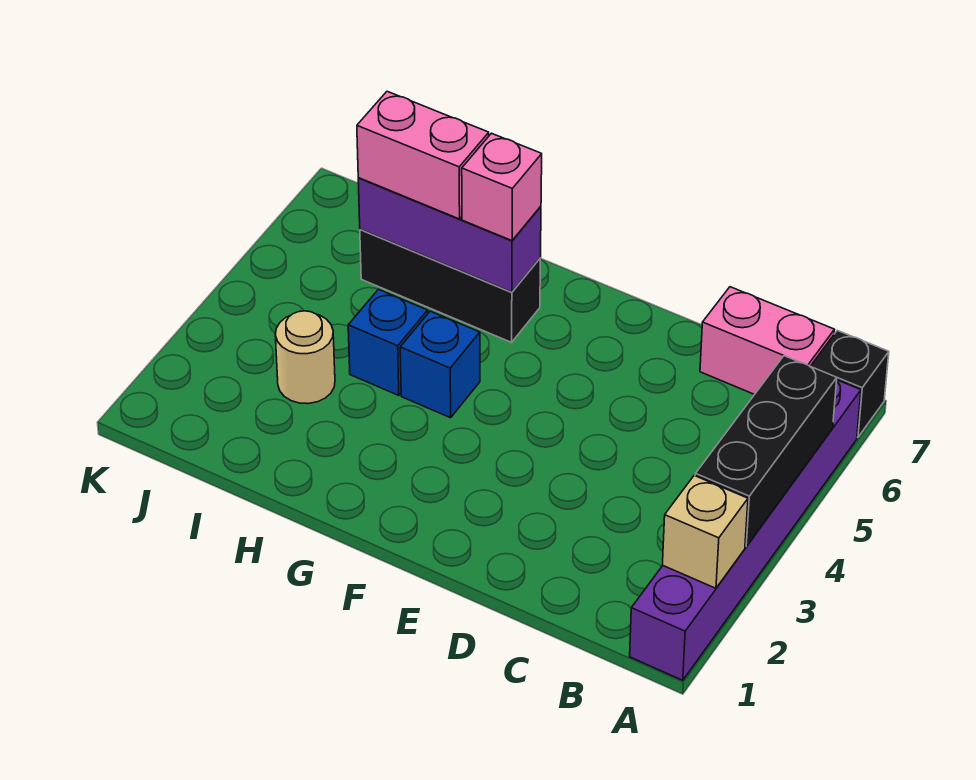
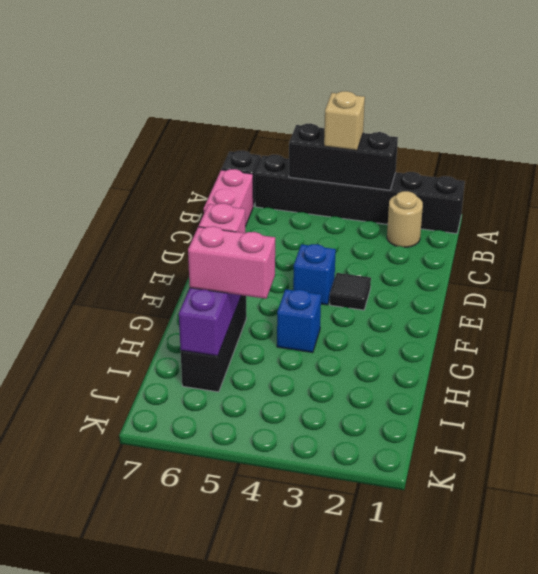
purple brick A1:A6 level 1 -> black brick A1:A6 level 1
tan brick A2 level 2 -> tan brick A4 level 3
none -> black tile E3 level 1
blue brick H4 level 1 -> blue brick E4 level 1
pink brick H6:I6 level 3 -> pink brick H5:H6 level 3
tan round brick I3 level 1 -> tan round brick B2 level 1

